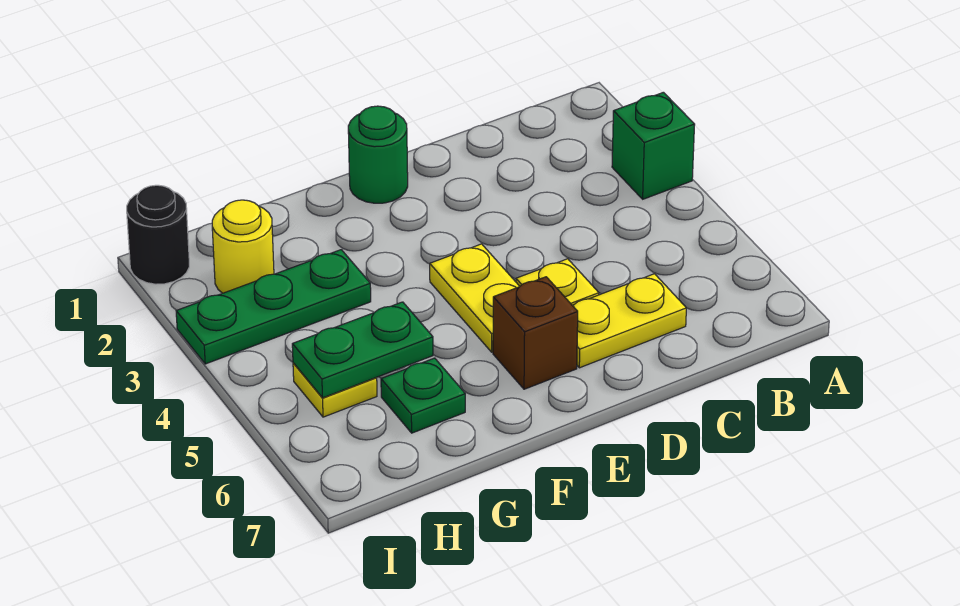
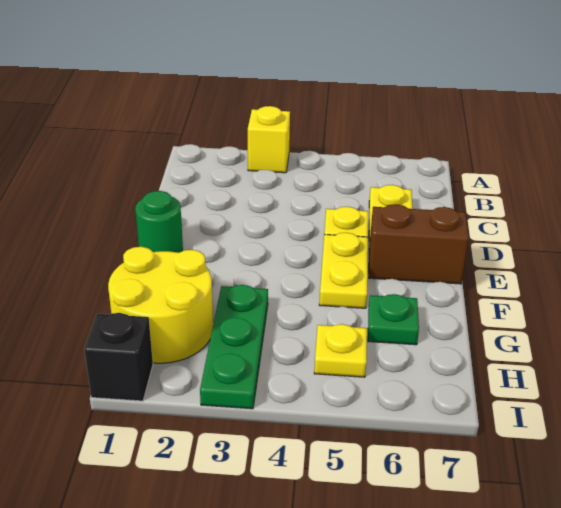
green brick A3 level 1 -> yellow brick A3 level 1
yellow plate E4:E5 level 1 -> yellow plate E5:F5 level 1
brown brick E6 level 1 -> brown brick E6:E7 level 1
green plate G5:H5 level 2 -> none
yellow round brick H2 level 1 -> yellow round brick G1:H2 level 1
black round brick I1 level 1 -> black brick I1 level 1

